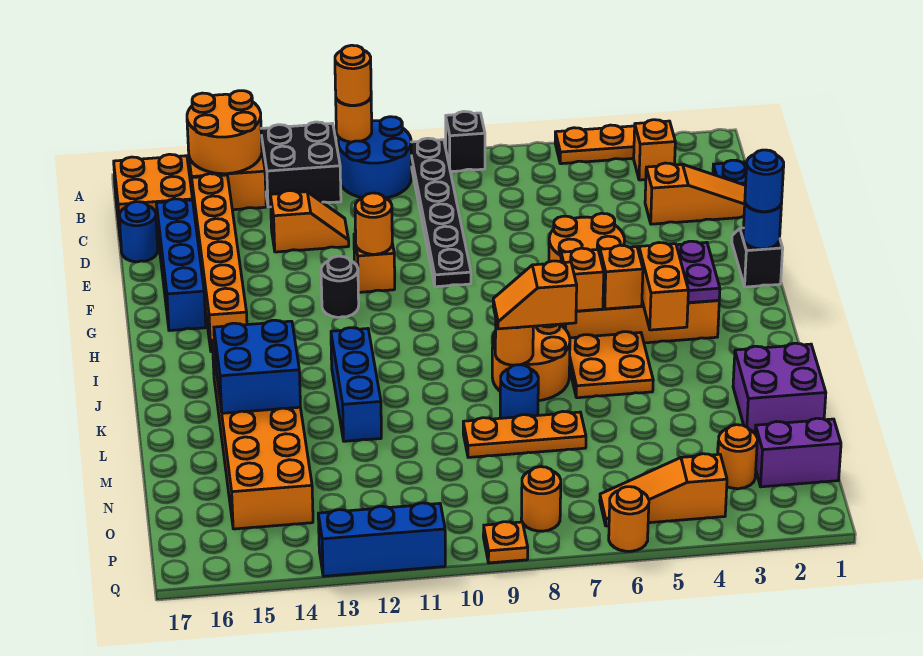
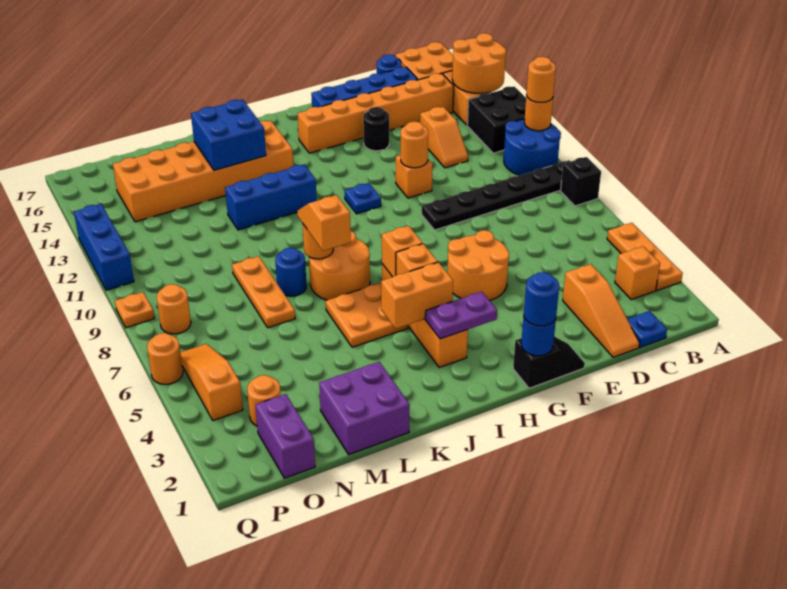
black round brick G12 level 1 -> black round brick F14 level 1
none -> blue plate H11 level 1

